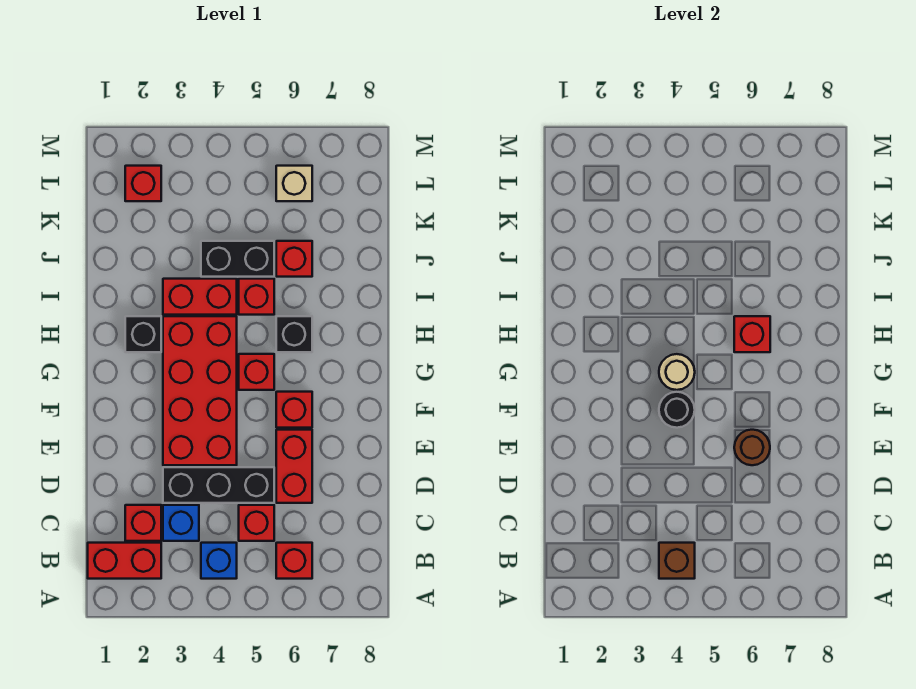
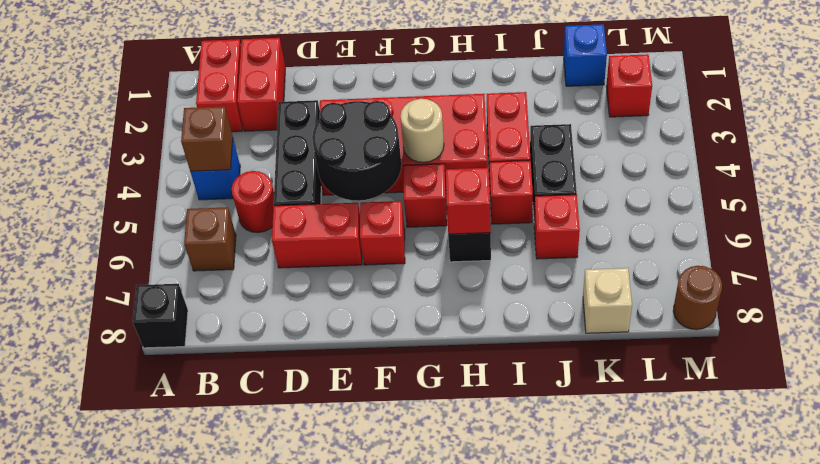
red brick B6 level 1 -> brown brick B6 level 1
red brick C2 level 1 -> red brick C1:C2 level 1
blue brick C3 level 1 -> blue brick K1 level 1
red brick C5 level 1 -> red round brick C5 level 1
brown round brick E6 level 2 -> brown round brick M8 level 1
black round brick F4 level 2 -> black round brick E4:F5 level 2
black brick H2 level 1 -> black brick A8 level 1
tan brick L6 level 1 -> tan brick K8 level 1

